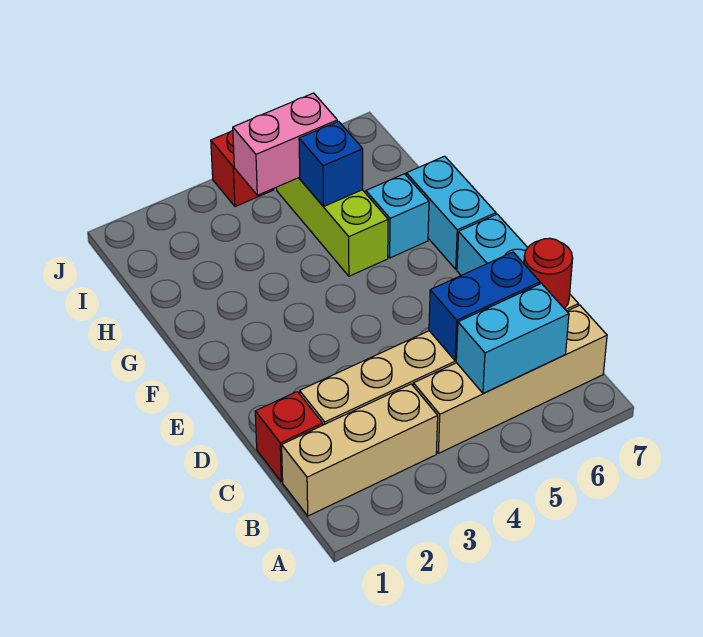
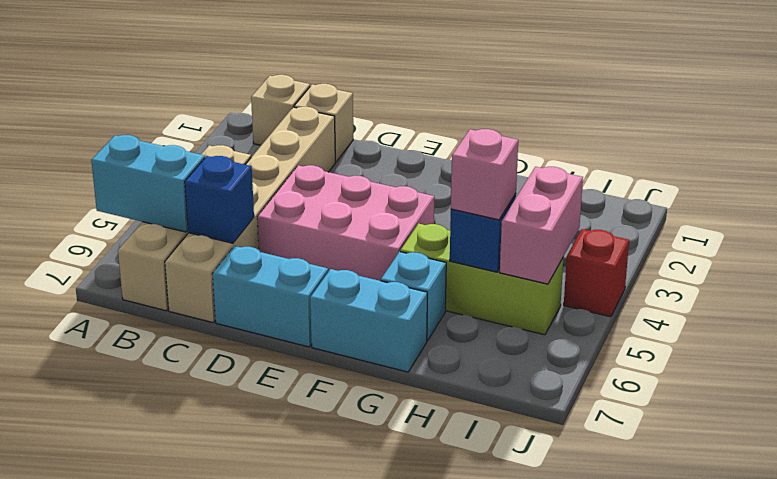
tan brick B1:B3 level 1 -> tan brick B1 level 1
cyan brick B5:B6 level 2 -> cyan brick A6:B6 level 2
red brick C1 level 1 -> tan brick C1 level 1
blue brick C5:C6 level 2 -> blue brick C6 level 2
red round brick C7 level 2 -> none
none -> pink brick D4:F5 level 1
none -> pink brick H5 level 3

